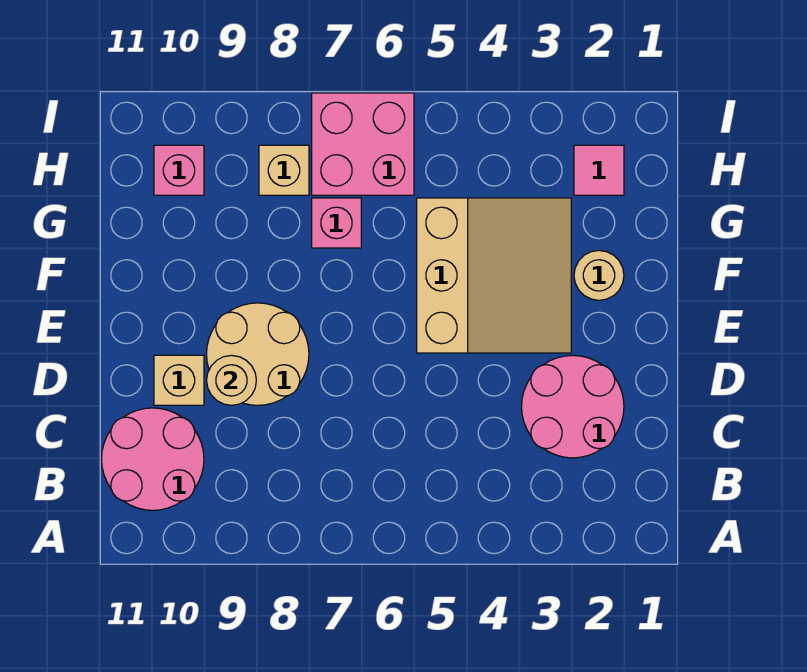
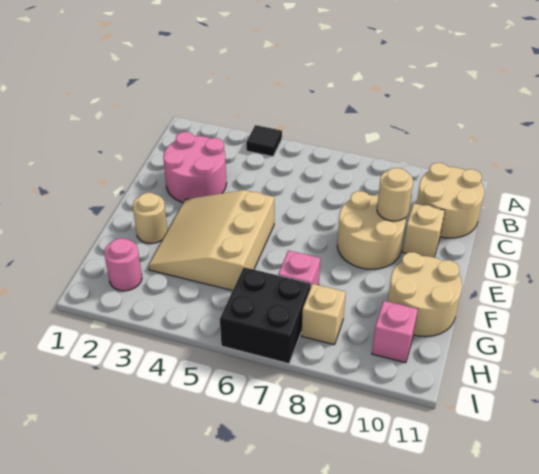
none -> black tile A4 level 1
pink round brick B10:C11 level 1 -> tan round brick B10:C11 level 1
none -> tan round brick F10:G11 level 1
pink tile H2 level 1 -> pink round brick H2 level 1
pink brick H6:I7 level 1 -> black brick H6:I7 level 1

